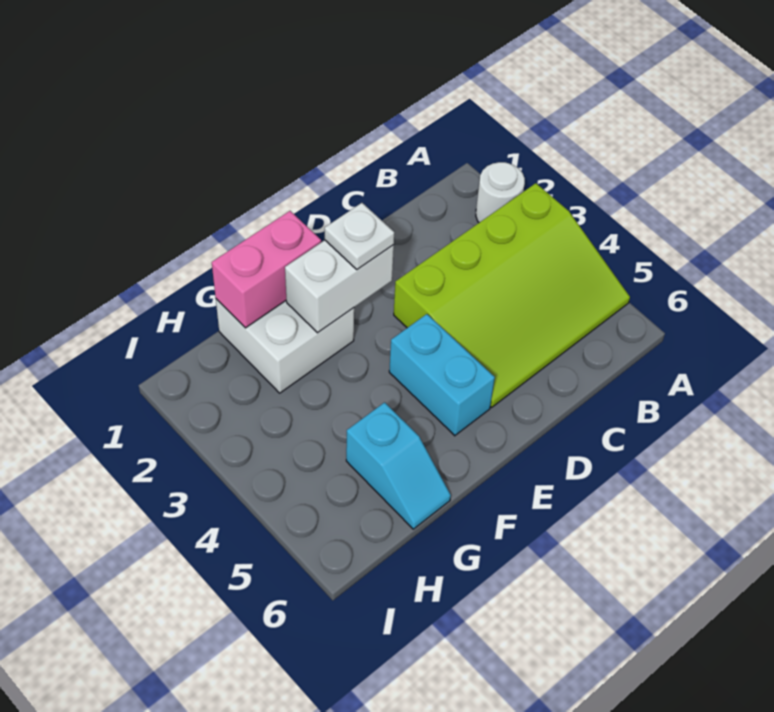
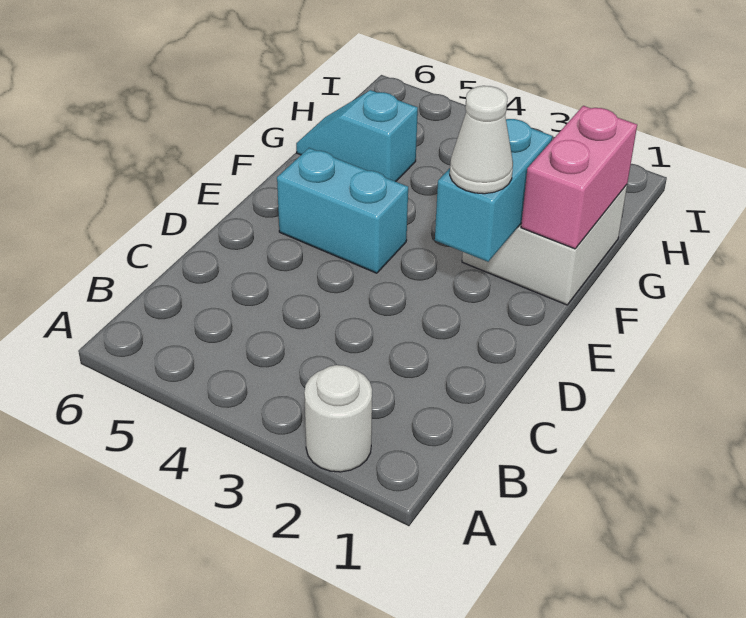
lime slope A3:D5 level 1 top 3 -> none
white brick E2:F2 level 2 -> cyan brick E2:F2 level 2
white plate E2 level 3 -> white cone E2 level 3

